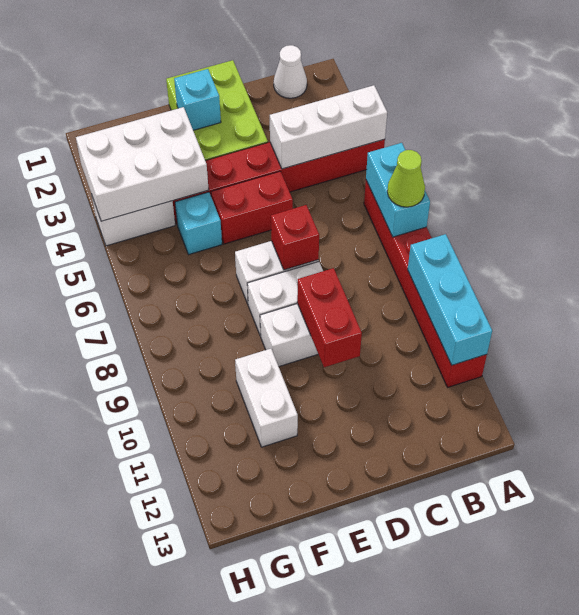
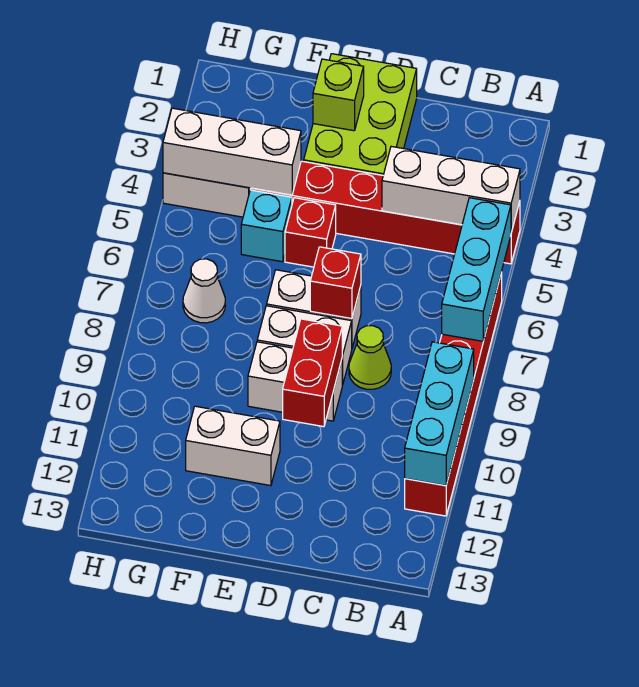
cyan brick A6:A7 level 2 -> cyan brick A5:A7 level 2
lime cone A7 level 3 -> lime cone C8 level 1
white cone B1 level 1 -> white cone G7 level 1
red brick D5:E5 level 1 -> red brick E5 level 1
cyan brick E2 level 2 -> lime brick E2 level 2
white brick F3:H4 level 2 -> white brick F4:H4 level 2
white brick F10:F11 level 1 -> white brick E11:F11 level 1

